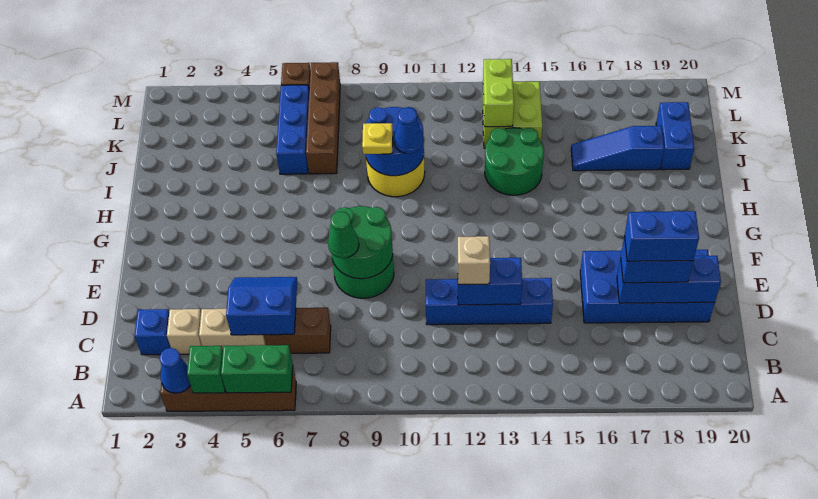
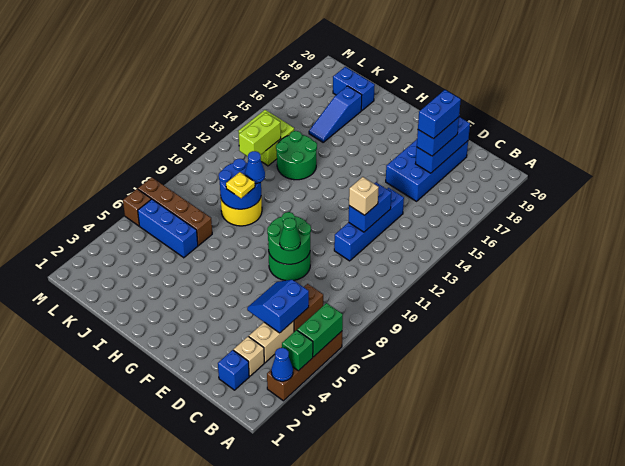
lime brick K13:L13 level 2 -> lime brick K12:K13 level 2

